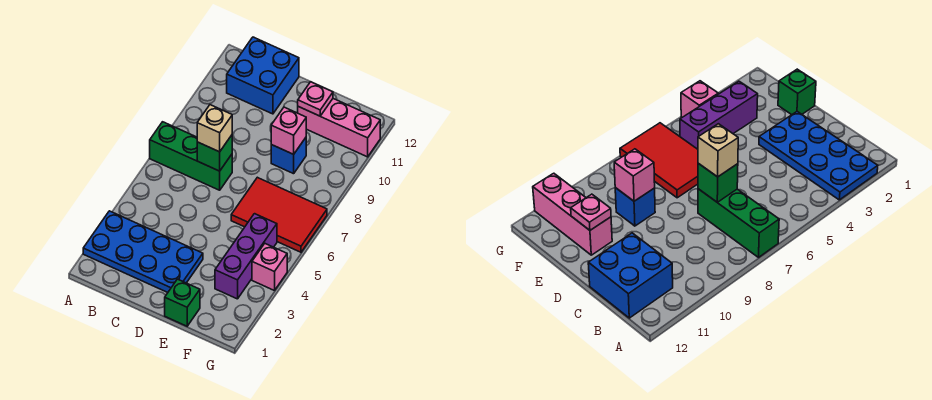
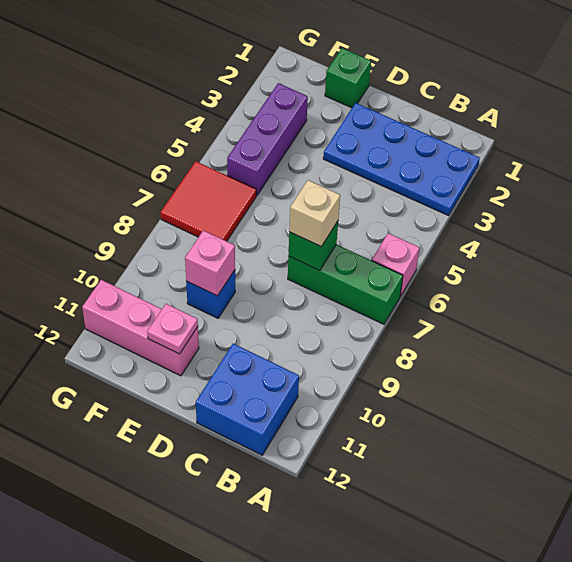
red tile E6:G7 level 1 -> red tile F6:G7 level 1
pink brick G4 level 1 -> pink brick A6 level 1

